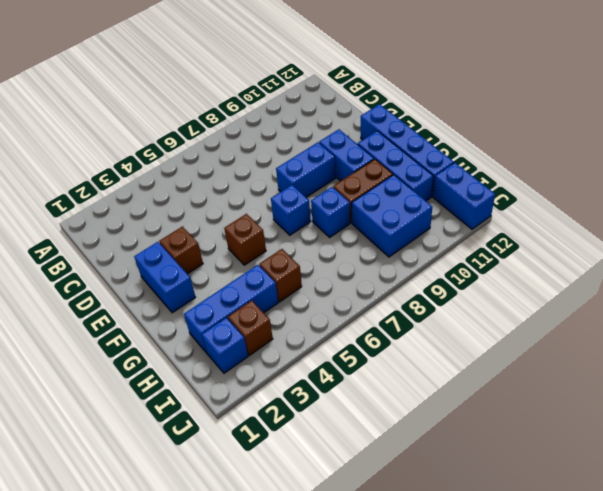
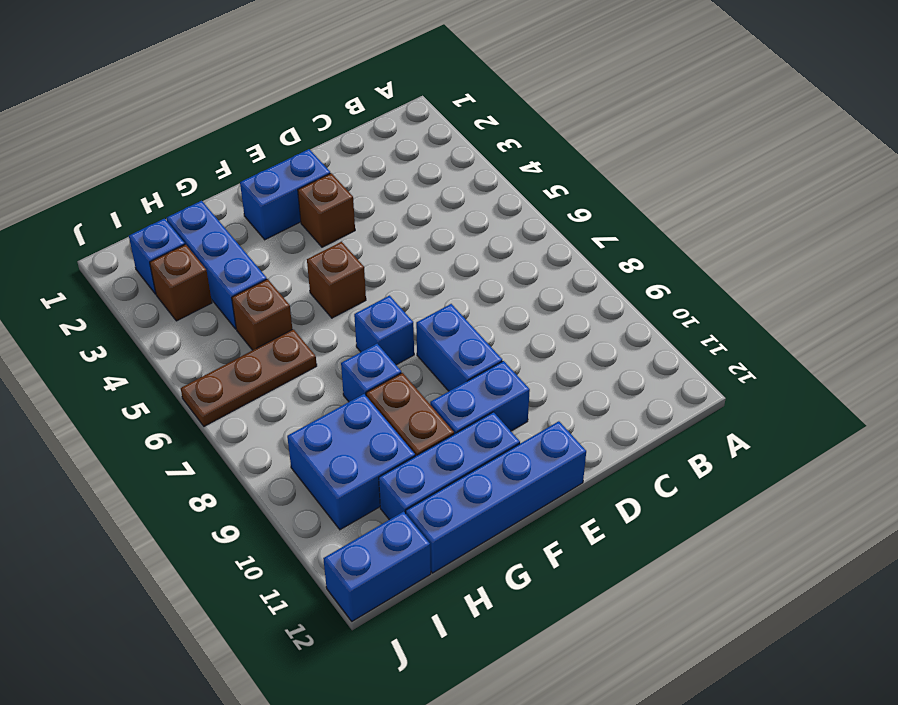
none -> brown plate H6:J6 level 1

